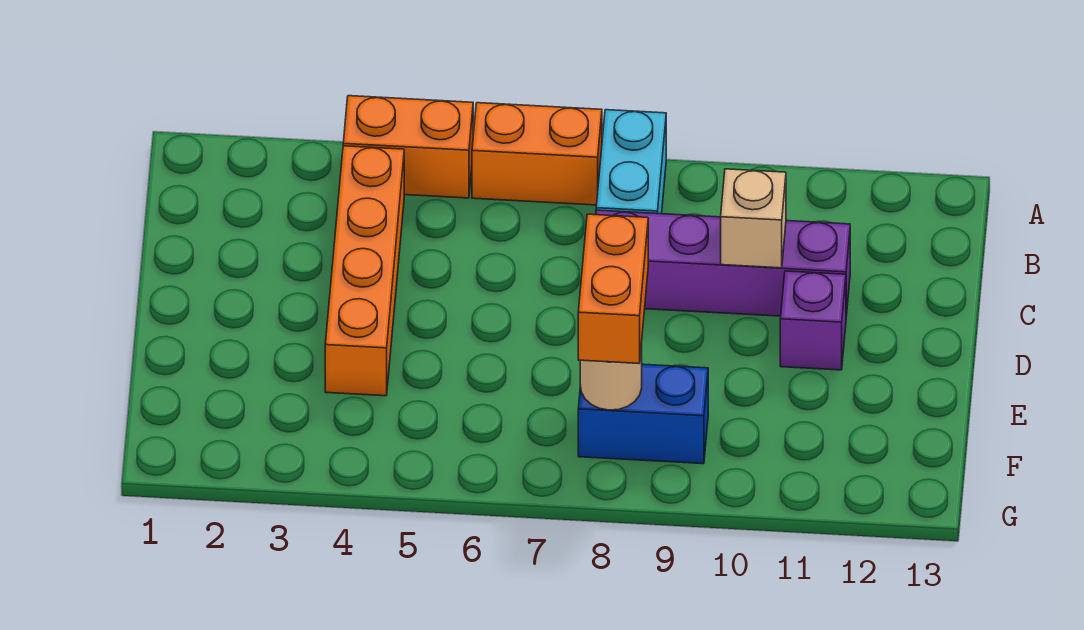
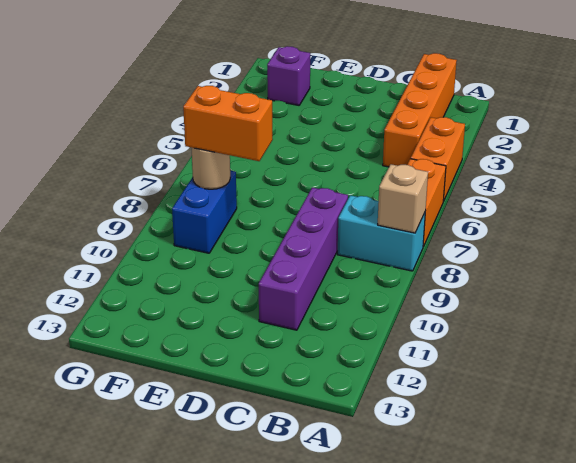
orange brick B4:E4 level 1 -> orange brick B1:B4 level 1
tan brick C10 level 2 -> tan brick A8 level 2
purple brick D11 level 1 -> purple brick F2 level 1

